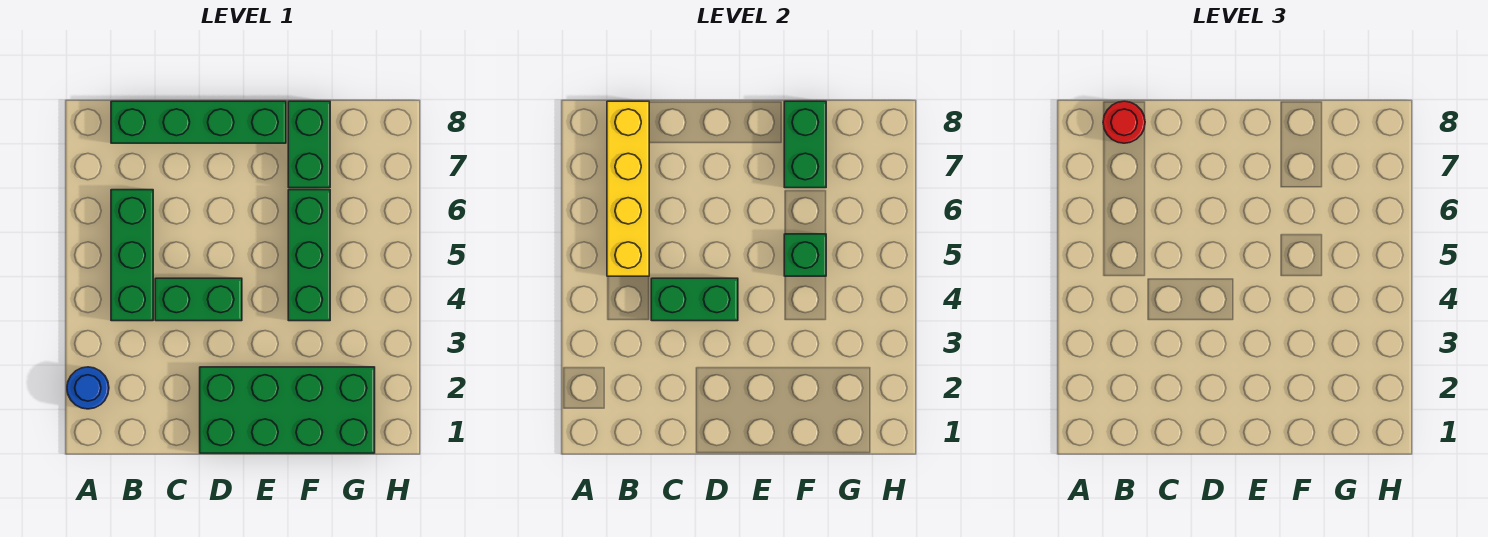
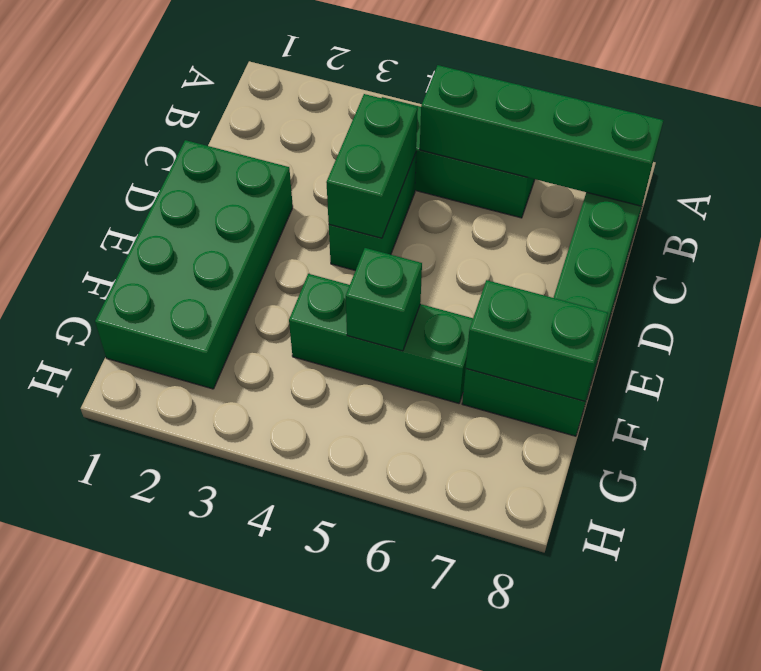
blue round brick A2 level 1 -> none
yellow brick B5:B8 level 2 -> green brick B5:B8 level 2
red round brick B8 level 3 -> none

